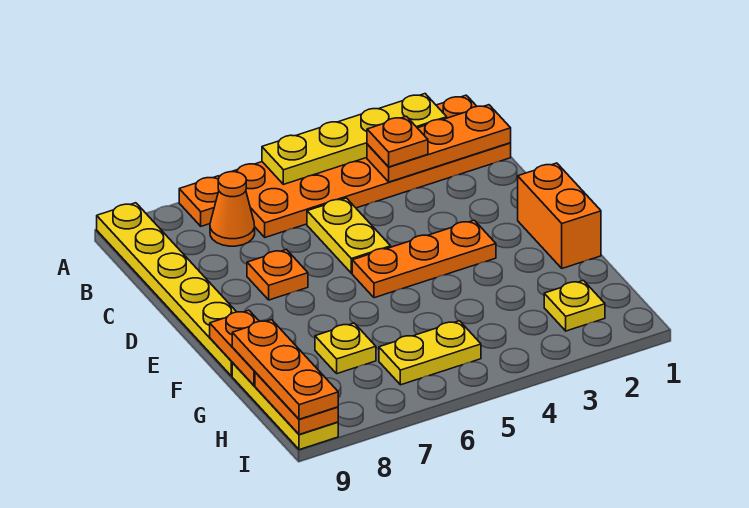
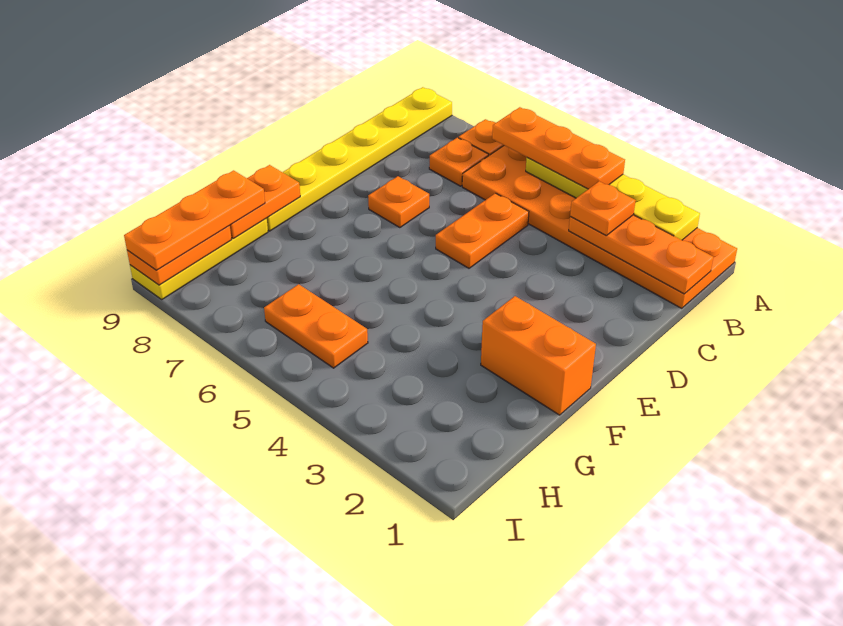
orange cone B7 level 1 -> orange plate B7 level 1
yellow plate C5:D5 level 1 -> orange plate C5:D5 level 1
orange brick E1:F1 level 1 -> orange brick F1:F2 level 1
orange plate E3:E5 level 1 -> orange plate A4:A6 level 3
yellow plate G7 level 1 -> none
yellow plate H2 level 1 -> none
yellow plate H5:H6 level 1 -> orange plate H5:H6 level 1

